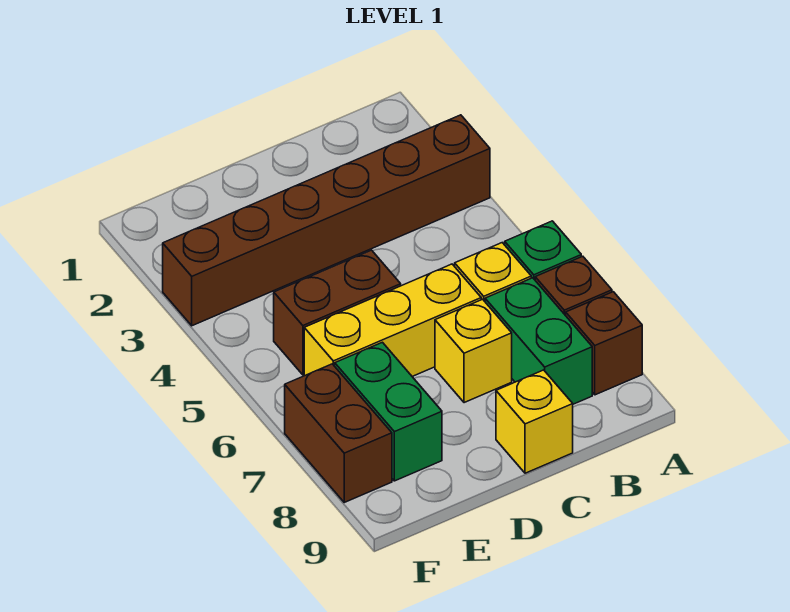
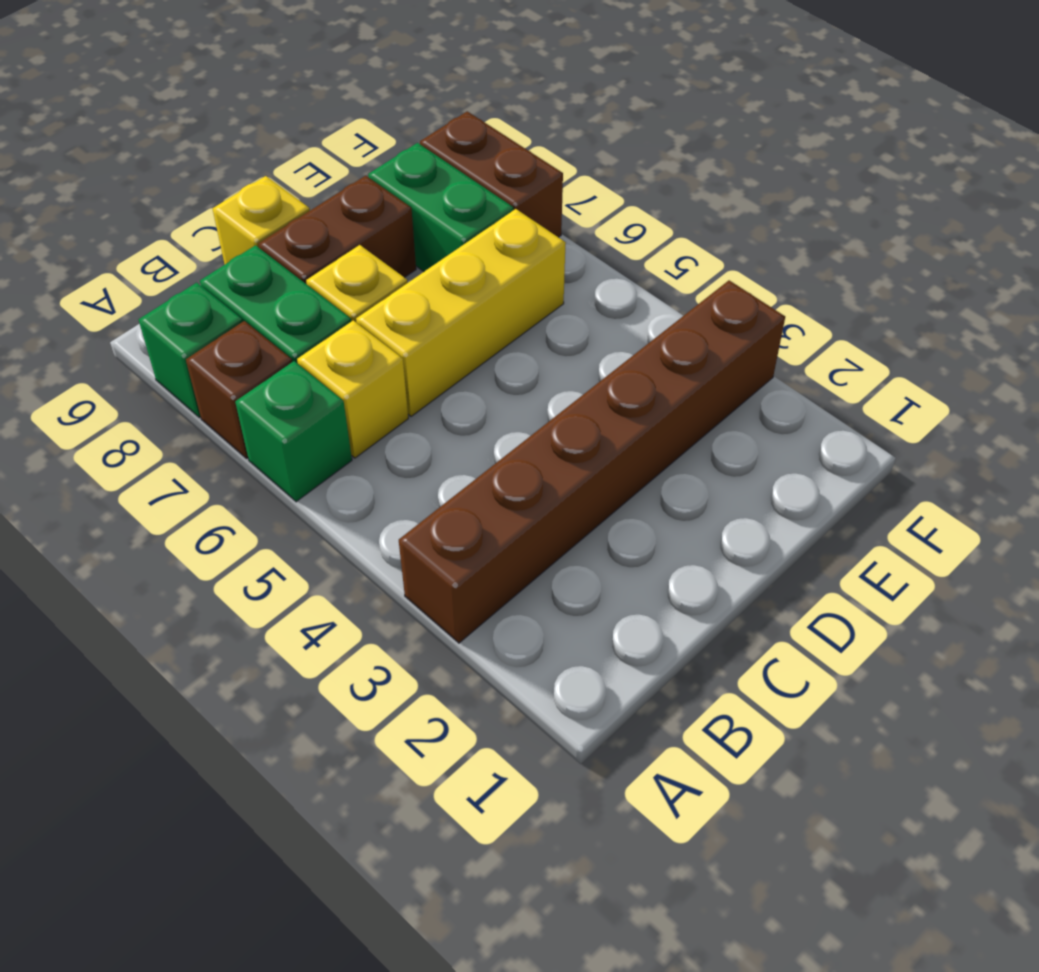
brown brick A8 level 1 -> green brick A8 level 1
brown brick D5:E5 level 1 -> brown brick C8:D8 level 1

